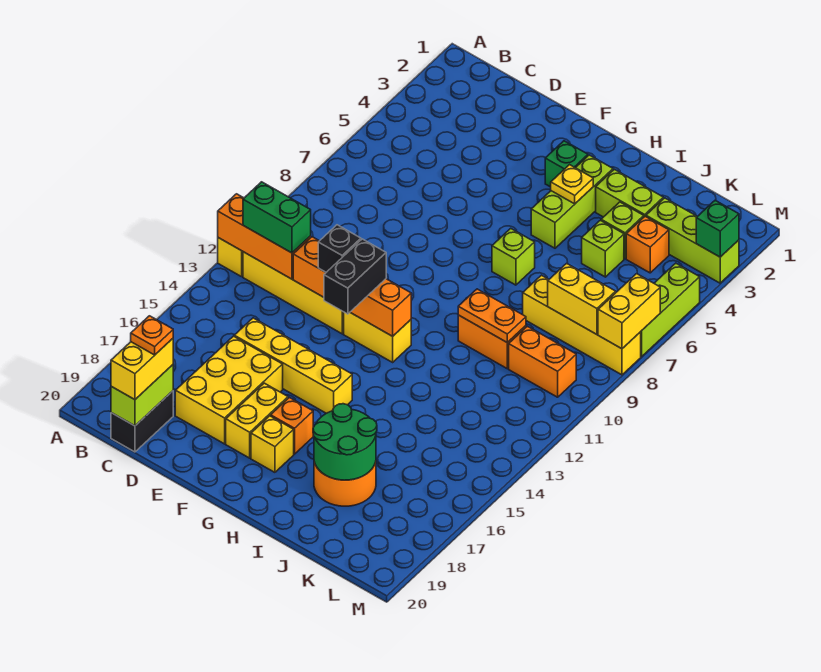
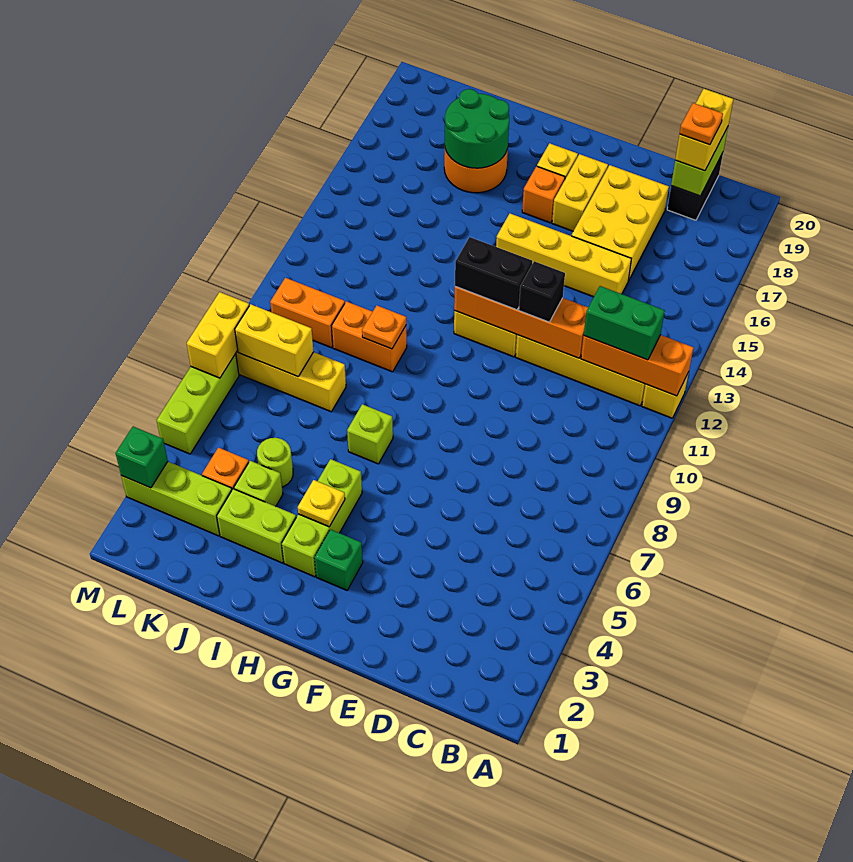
black brick F12:F13 level 3 -> black brick F12:G12 level 3
orange plate I10:J10 level 2 -> orange plate I10 level 2
lime brick J5 level 1 -> lime round brick J5 level 1

